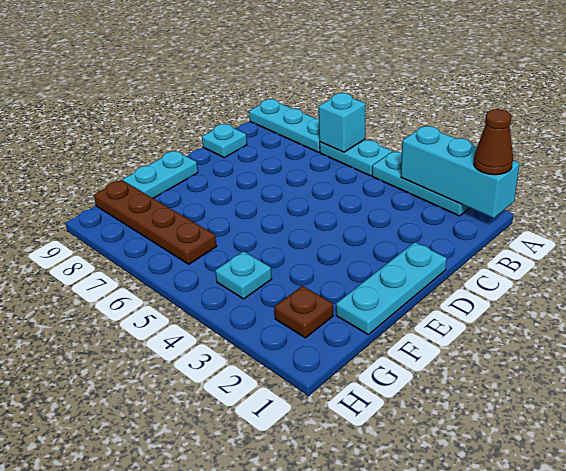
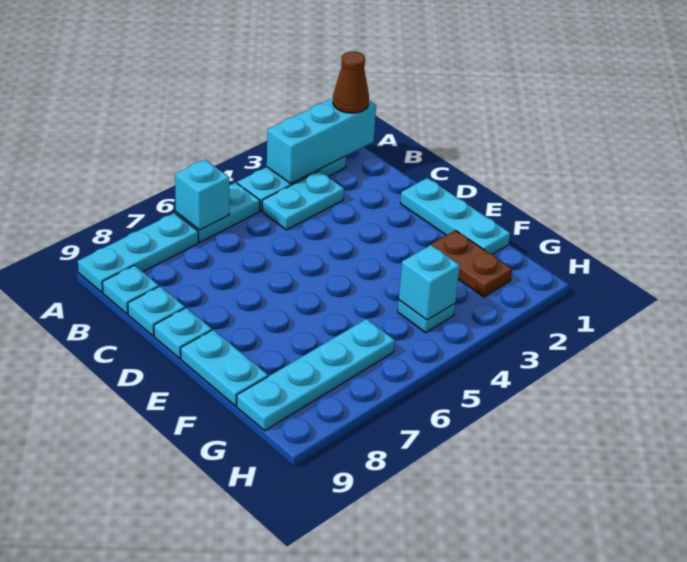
none -> cyan plate B3:B4 level 1
none -> cyan plate B9 level 1
none -> cyan plate D9 level 1
brown plate G2 level 1 -> brown plate F2:G2 level 1
none -> cyan brick G4 level 2
brown plate G6:G9 level 1 -> cyan plate G6:G9 level 1

